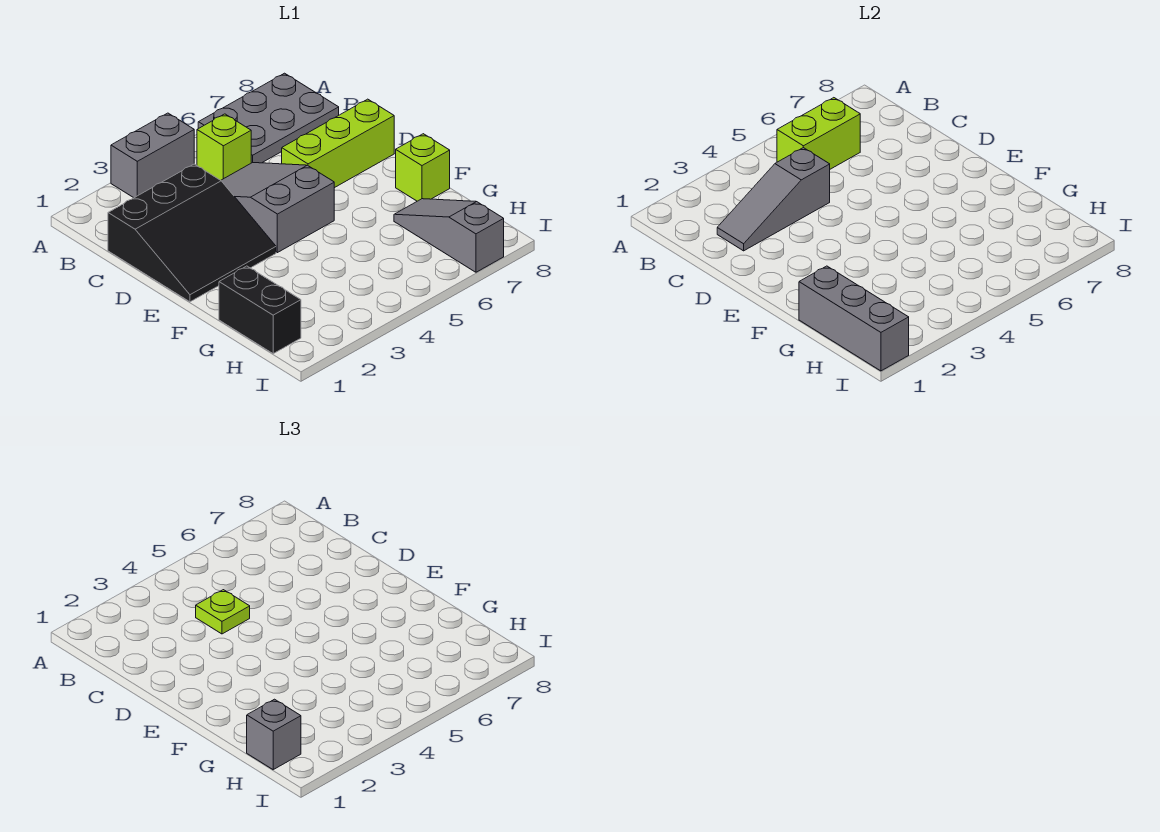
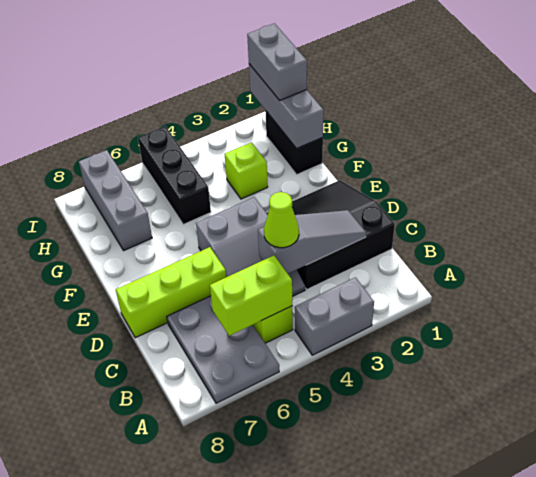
grey plate A6:B8 level 1 -> grey plate A6:C7 level 1
lime plate C4 level 3 -> lime cone C4 level 3
lime brick F8 level 1 -> lime brick G3 level 1
none -> black brick G5:I5 level 1
grey slope G7:I7 level 1 top I -> grey brick G7:I7 level 1
grey brick H1 level 3 -> grey brick H1:I1 level 3

